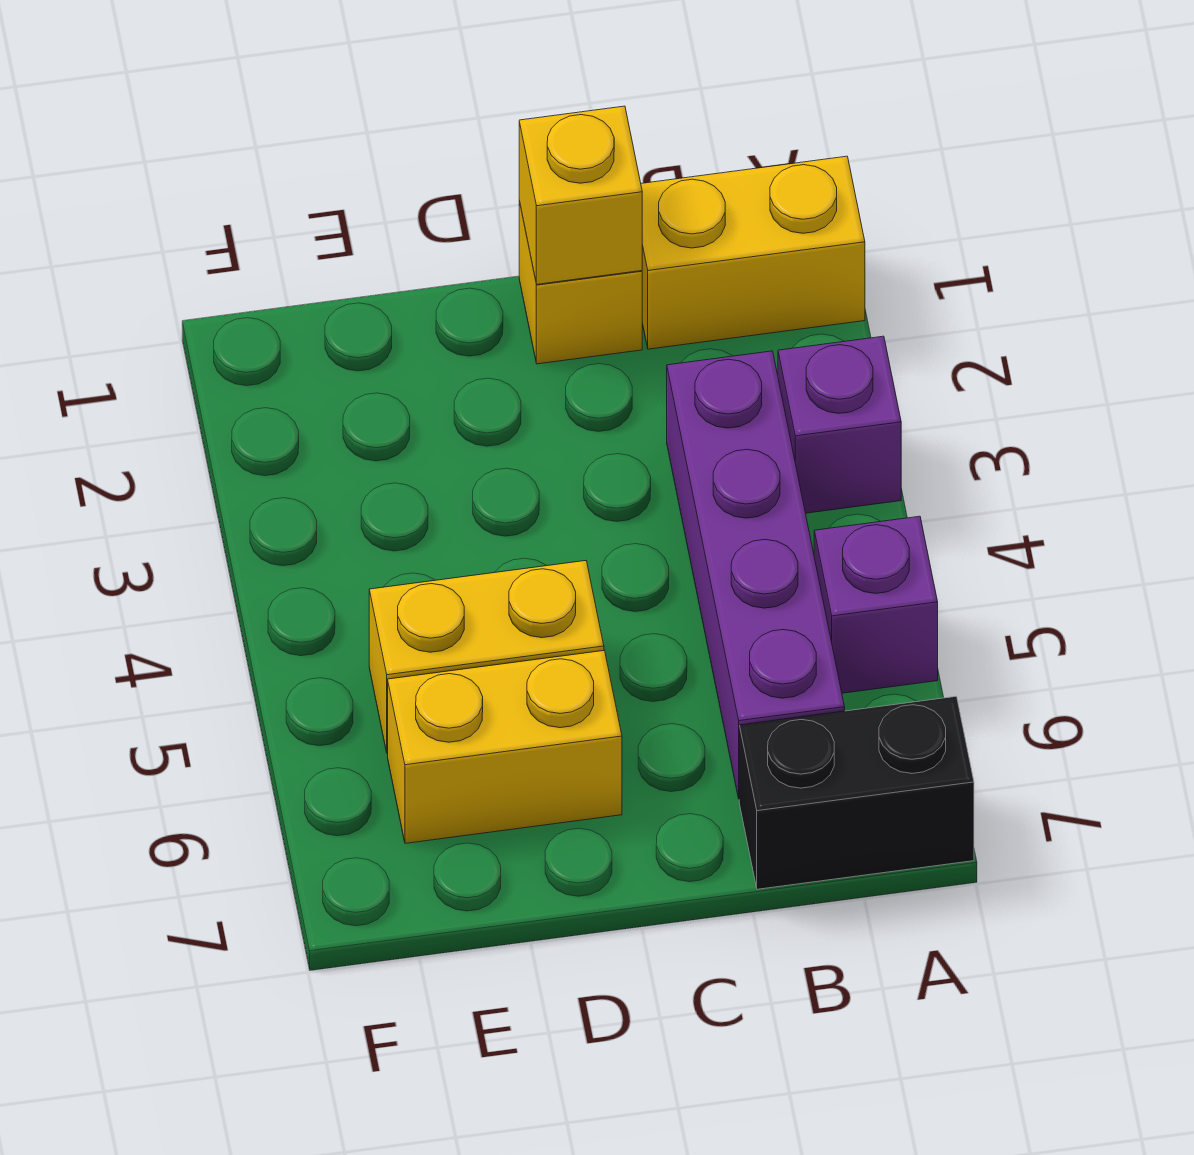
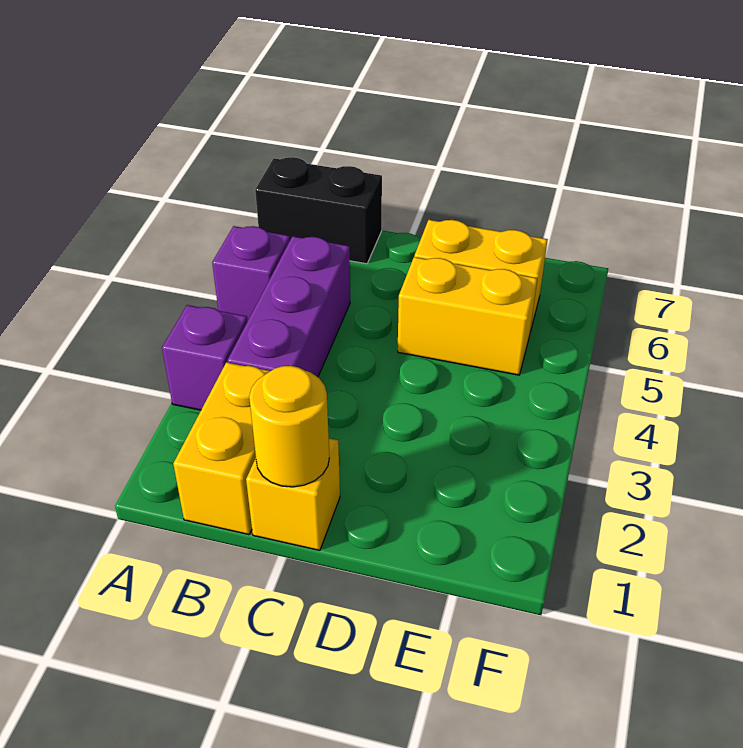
yellow brick A1:B1 level 1 -> yellow brick B1:B2 level 1
purple brick B3:B6 level 1 -> purple brick B3:B5 level 1
yellow brick C1 level 2 -> yellow round brick C1 level 2

